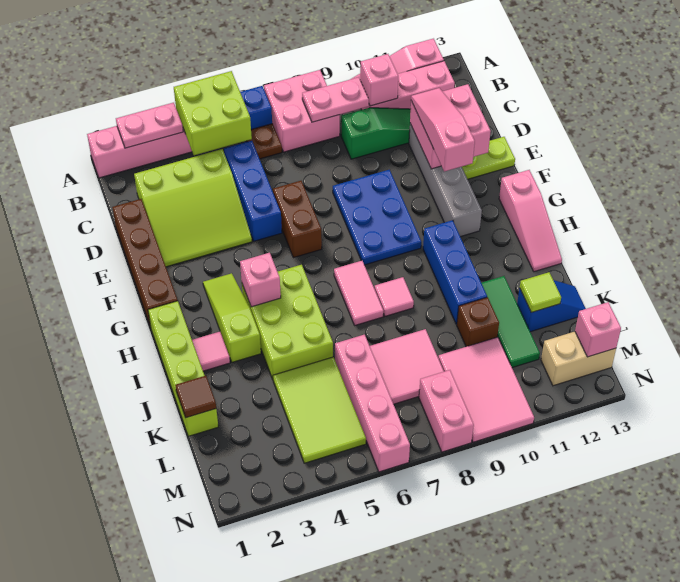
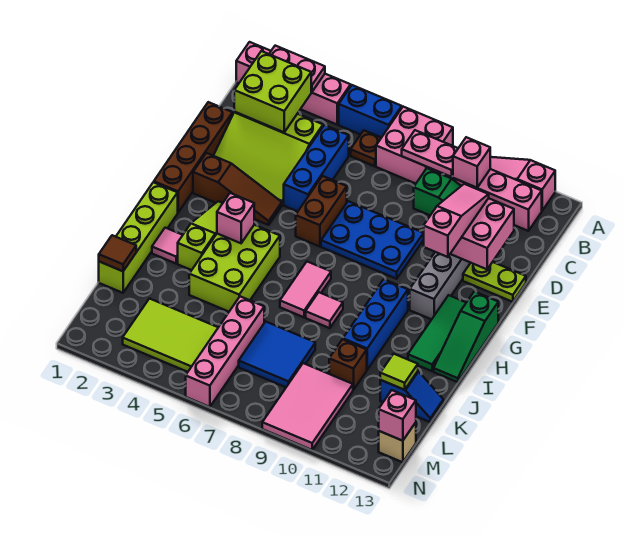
lime brick A4:B5 level 2 -> lime brick B2:C3 level 2
blue plate E8:G9 level 1 -> blue plate E7:F9 level 1
none -> brown slope F2:F4 level 1 top 2
pink slope G13:I13 level 1 top G -> green slope G13:I13 level 1 top G
green tile J11:L11 level 1 -> green tile G12:I12 level 1
lime tile K4:M5 level 1 -> lime tile L3:M5 level 1
pink tile K7:L8 level 1 -> blue tile K7:L8 level 1
pink brick M8:N8 level 1 -> none
tan brick M12:M13 level 1 -> tan brick M13 level 1

